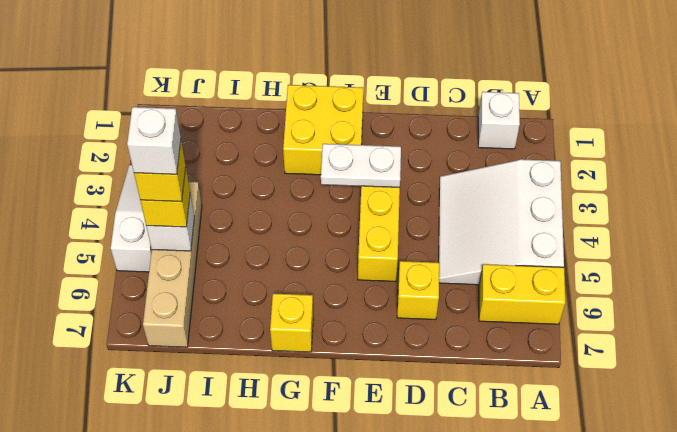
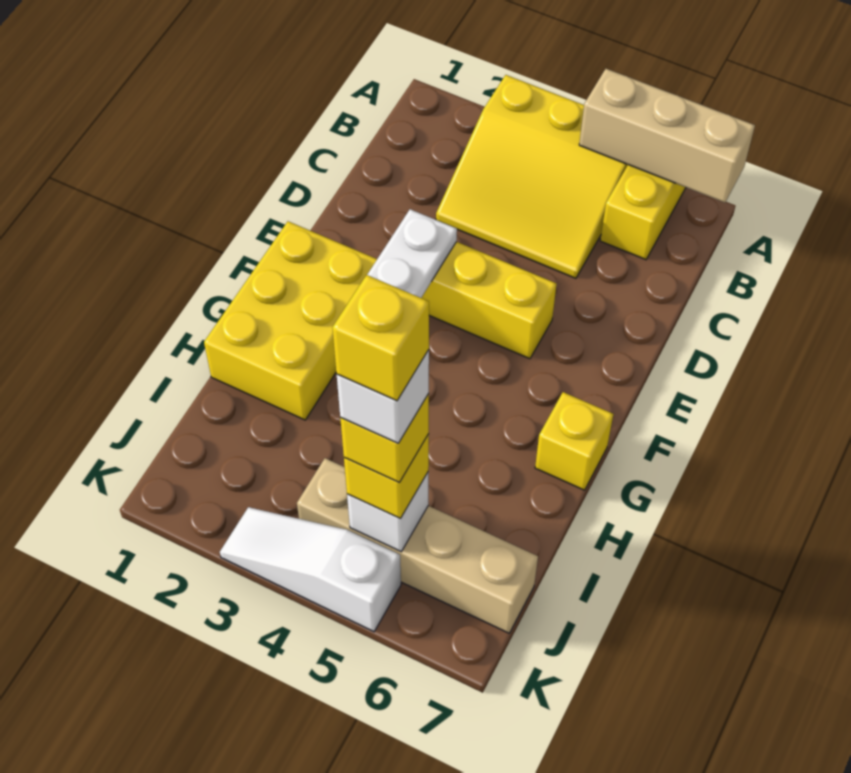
white slope A3:C5 level 1 top A -> yellow slope A3:C5 level 1 top A
none -> tan brick A5:A7 level 2
white brick B1 level 1 -> none
yellow brick D6 level 1 -> yellow brick J5 level 6
yellow brick F1:G2 level 1 -> yellow brick F1:H2 level 1

